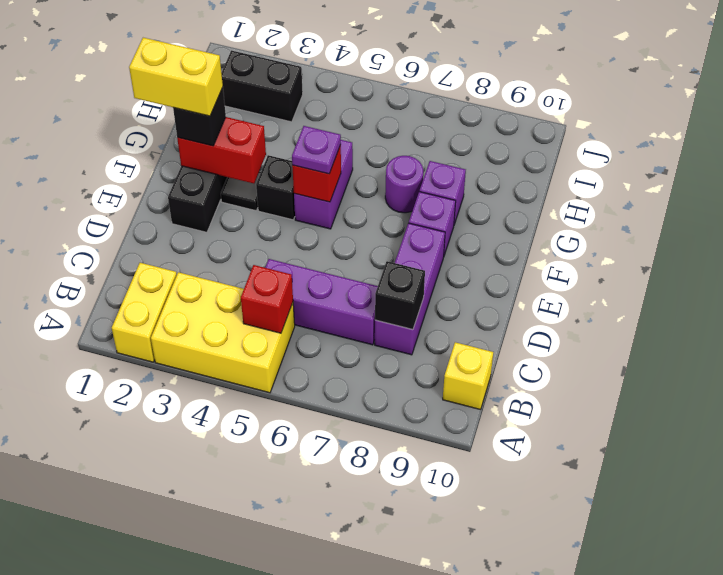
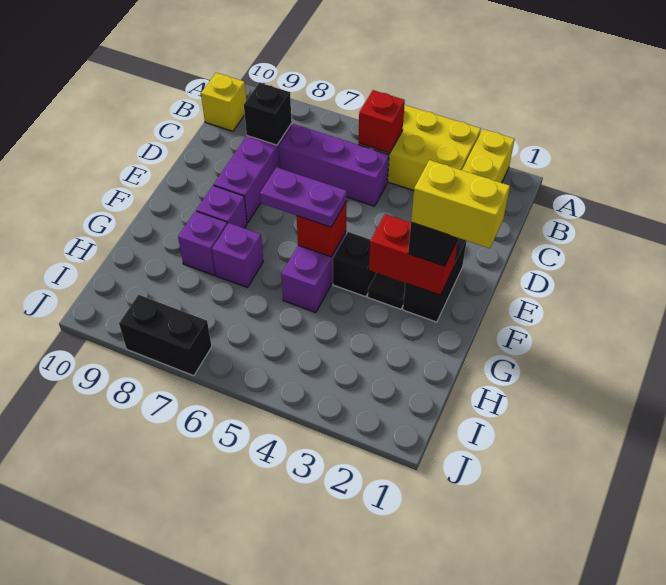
purple plate F5 level 3 -> purple plate F5:F6 level 3
purple round brick G7 level 1 -> purple brick G7 level 1
black brick I2:I3 level 1 -> black brick J7:J8 level 1

